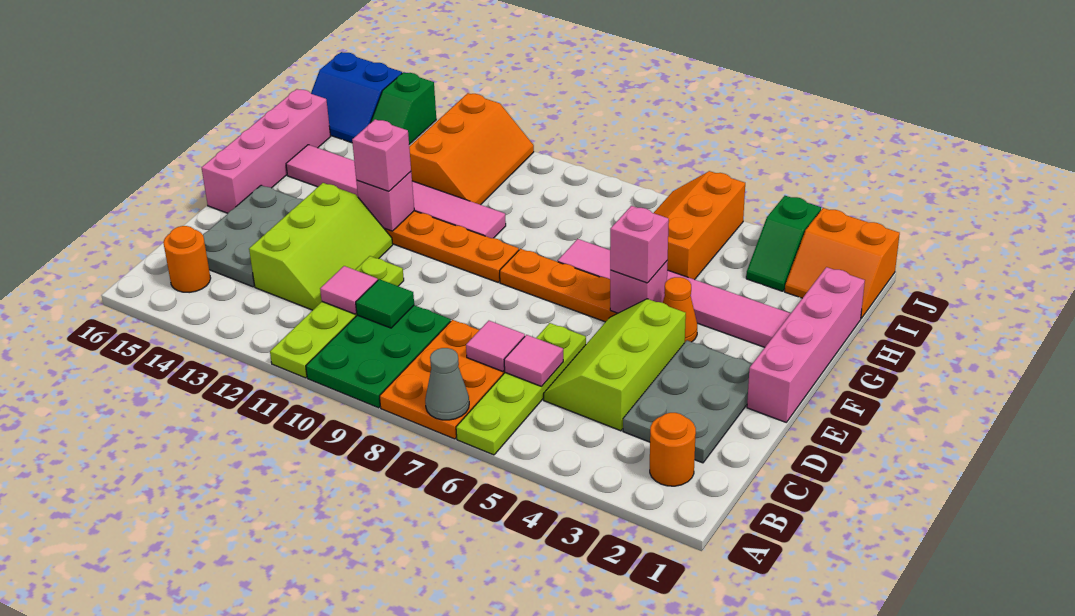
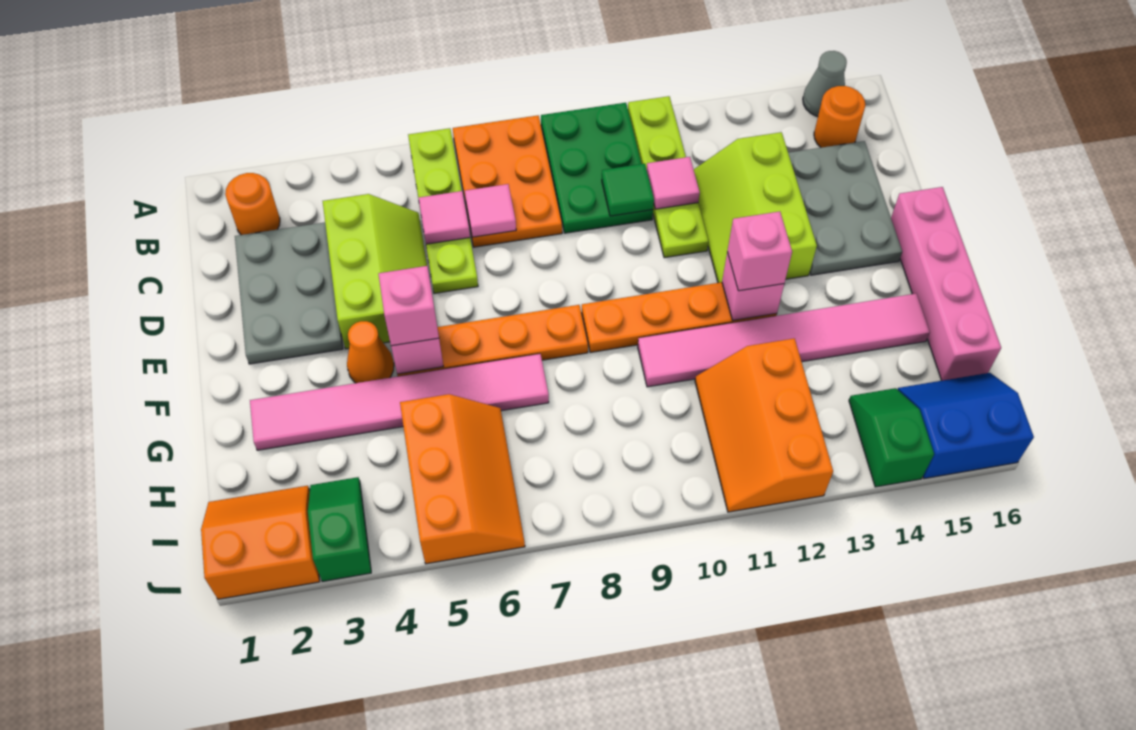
grey cone A7 level 2 -> grey cone A15 level 1
pink brick E1:H1 level 1 -> none

